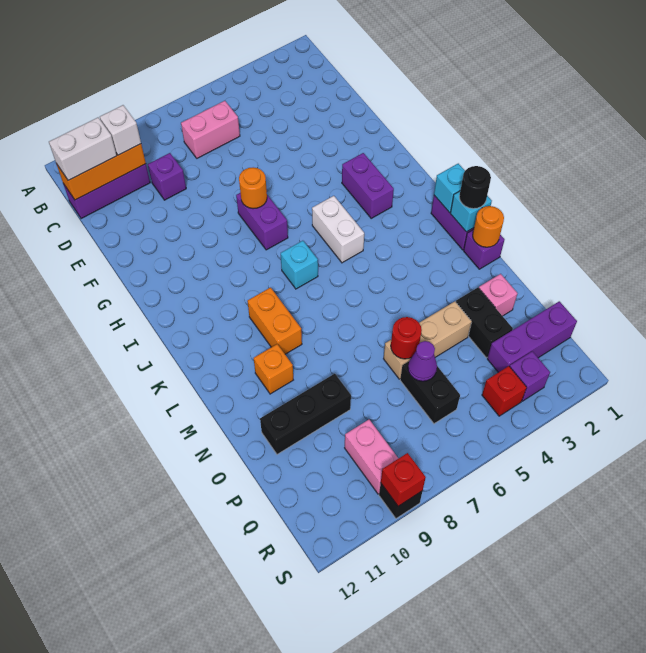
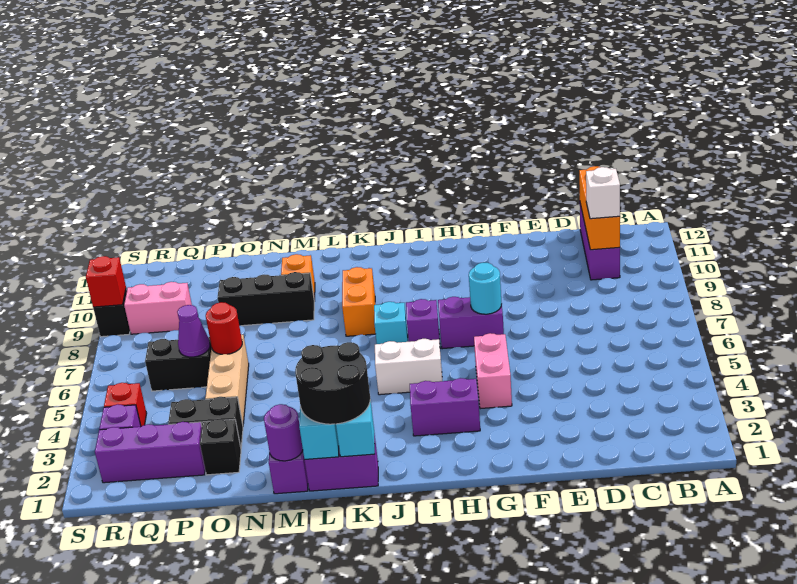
pink brick C6:C7 level 1 -> pink brick G4:G5 level 1
white brick C11:C12 level 3 -> none
purple brick D9 level 1 -> purple brick I7 level 1
orange round brick G7 level 2 -> cyan round brick G7 level 2
orange brick K9:L9 level 1 -> orange brick K8:K9 level 1
black round brick L1 level 3 -> black round brick K1:L2 level 3
orange round brick M1 level 2 -> purple round brick M1 level 2
pink brick O2 level 1 -> black brick O2 level 1
black brick O9:O11 level 1 -> black brick M9:O9 level 1
purple brick Q1:Q3 level 1 -> purple brick P2:R2 level 1

